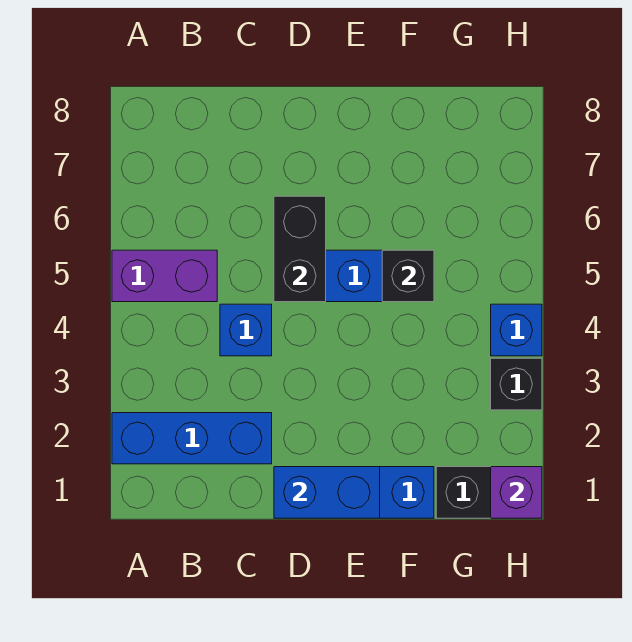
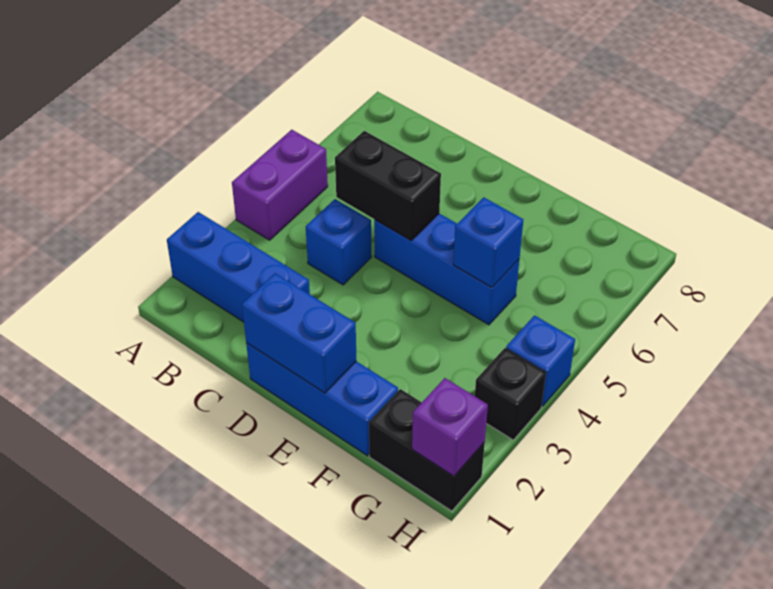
purple brick A5:B5 level 1 -> purple brick A4:A5 level 1
black brick D5:D6 level 2 -> black brick C5:D5 level 2
black brick F5 level 2 -> blue brick F5 level 2

